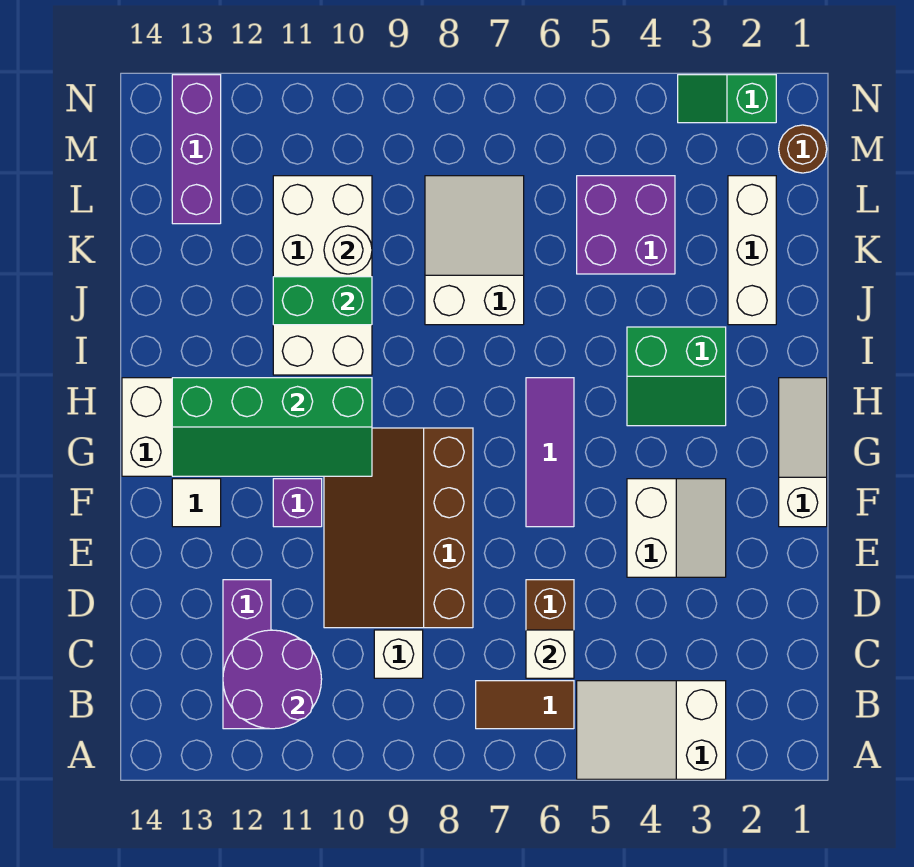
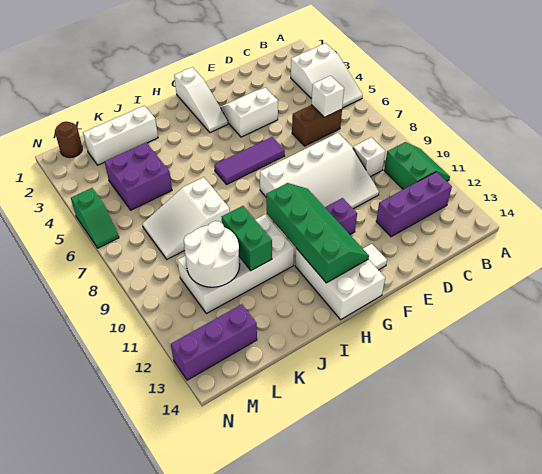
brown tile B6:B7 level 1 -> none
purple round brick B11:C12 level 2 -> none
brown slope D8:G10 level 1 top 8 -> white slope D8:G10 level 1 top 8
white slope F1:H1 level 1 top F -> white slope G1:G3 level 1 top 1
green slope H3:I4 level 1 top I -> green slope A10:B11 level 1 top B
white round brick K10 level 2 -> white round brick K10:L11 level 2
green slope N2:N3 level 1 top 2 -> green slope N5:N6 level 1 top 5

